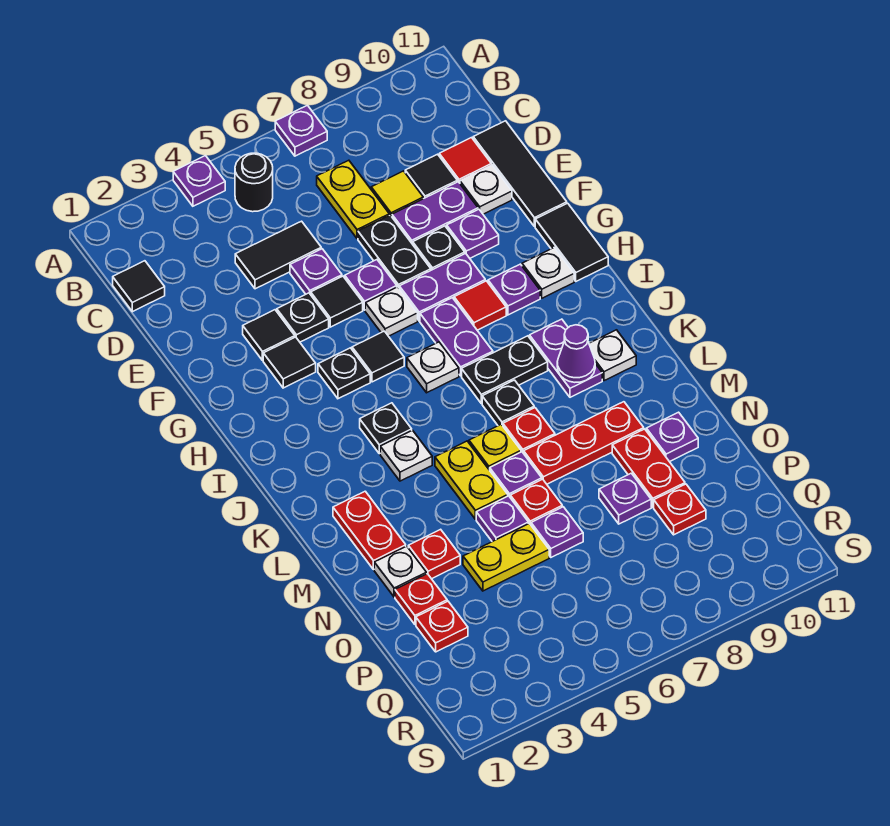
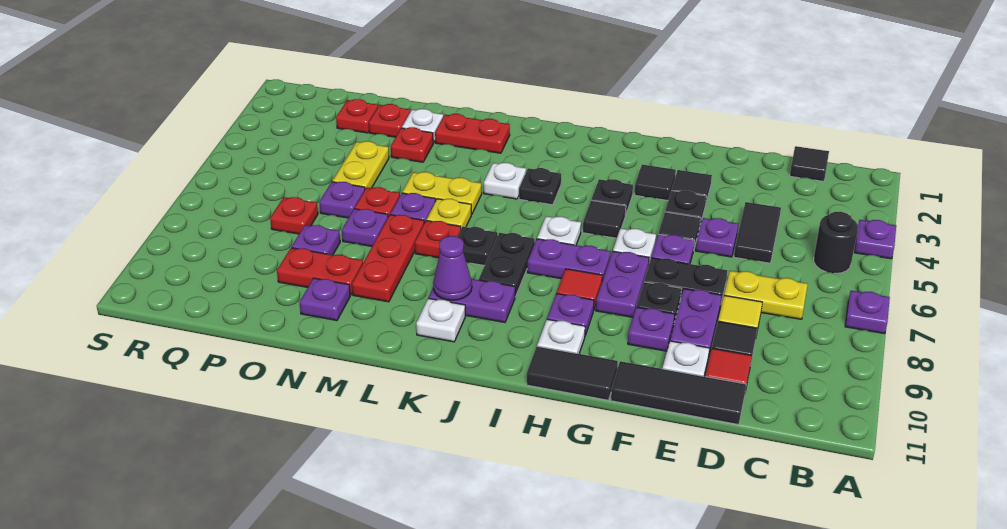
purple plate N5 level 1 -> purple plate N7 level 1
red plate P9 level 1 -> red plate P7 level 1

